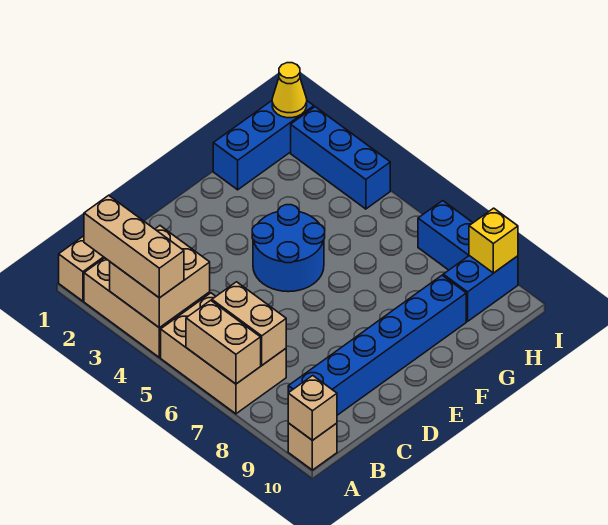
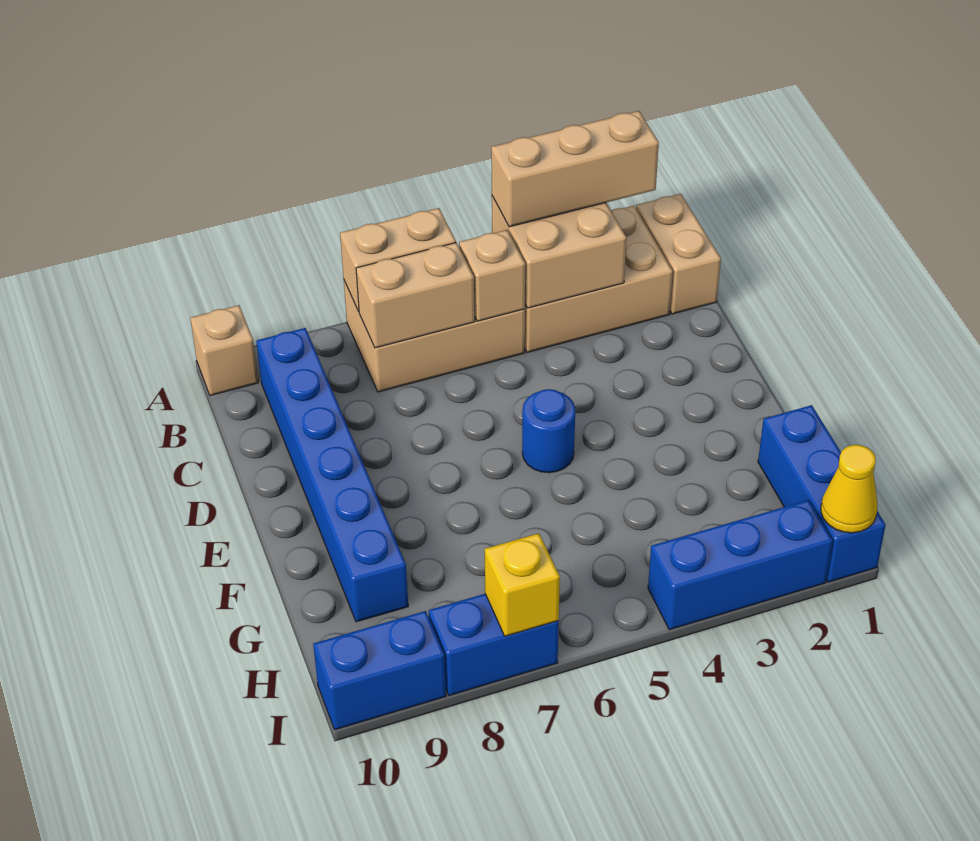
tan brick A10 level 2 -> tan brick B5 level 2
blue round brick E4:F5 level 1 -> blue round brick E5 level 1
blue brick H9:I9 level 1 -> blue brick I9:I10 level 1
yellow brick I9 level 2 -> yellow brick I7 level 2

